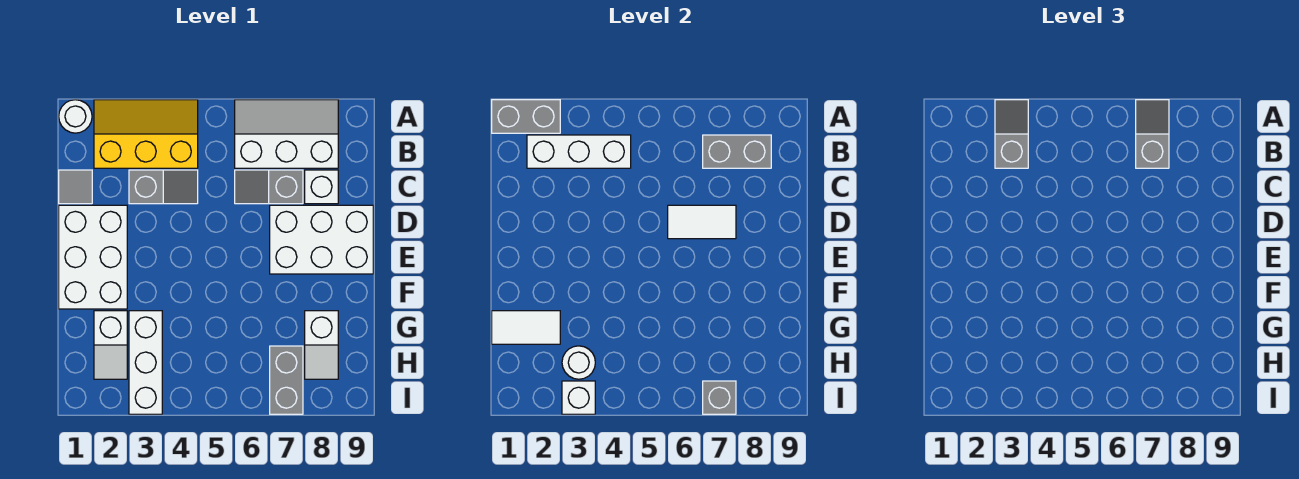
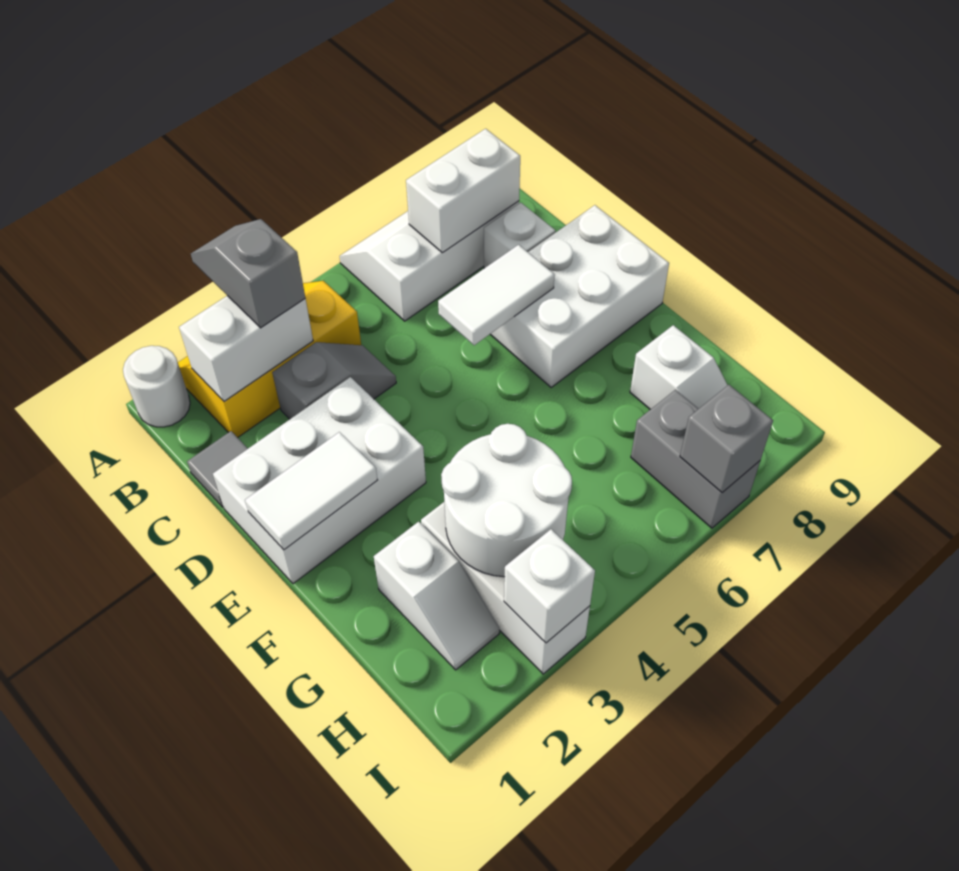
grey brick A1:A2 level 2 -> none
grey slope A7:B7 level 3 top B -> none
white brick B2:B4 level 2 -> white brick B2:B3 level 2
grey brick B7:B8 level 2 -> white brick B7:B8 level 2
grey slope C6:C7 level 1 top 7 -> none
white brick D1:F2 level 1 -> white brick D1:E3 level 1
white tile G1:G2 level 2 -> white tile E1:E2 level 2
white round brick H3 level 2 -> white round brick G3:H4 level 2

